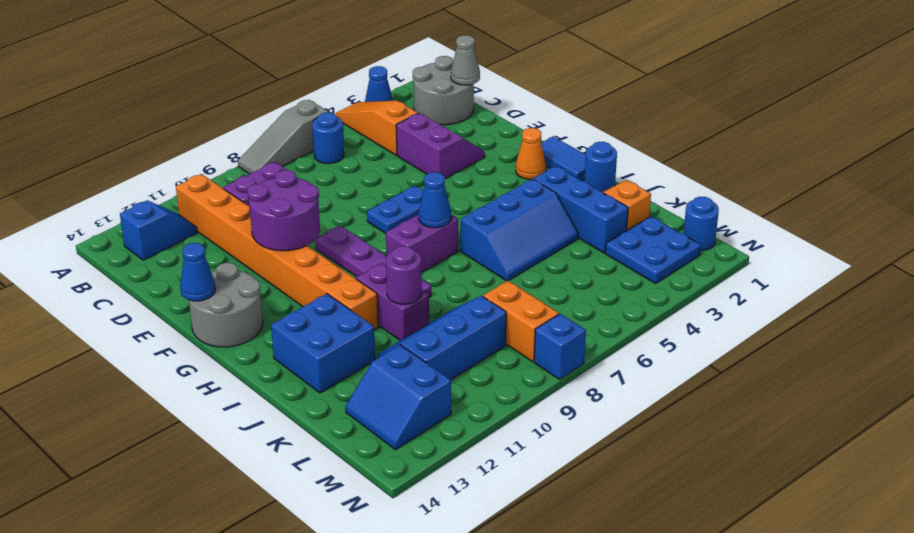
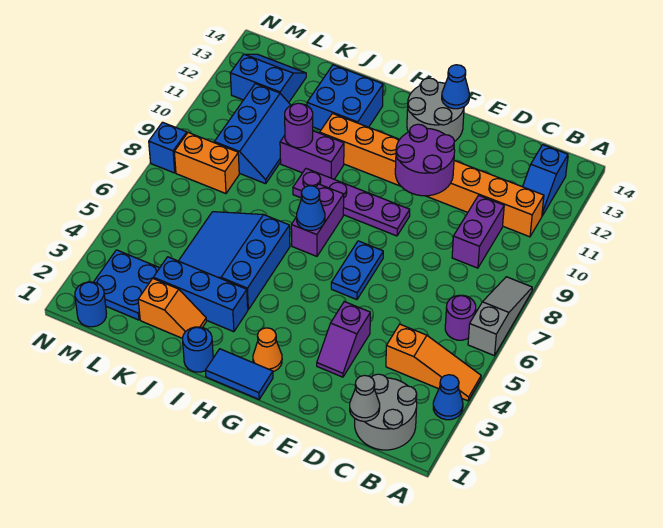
blue round brick B6 level 1 -> purple round brick B6 level 1
purple slope D3:E4 level 1 top 4 -> purple slope E3:E4 level 1 top 4
blue slope I4:J6 level 1 top I -> blue slope I4:K6 level 1 top I

